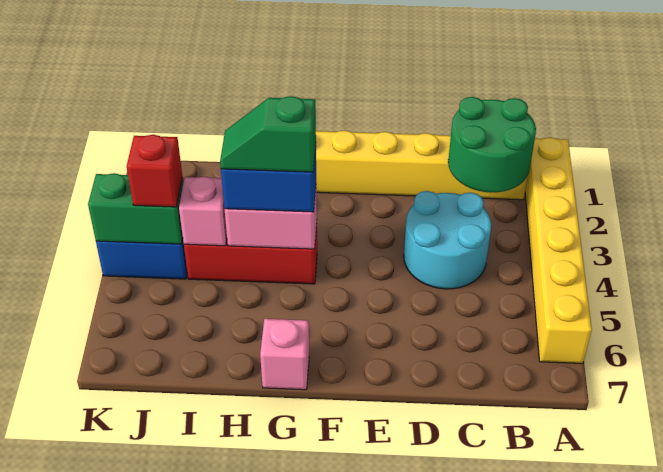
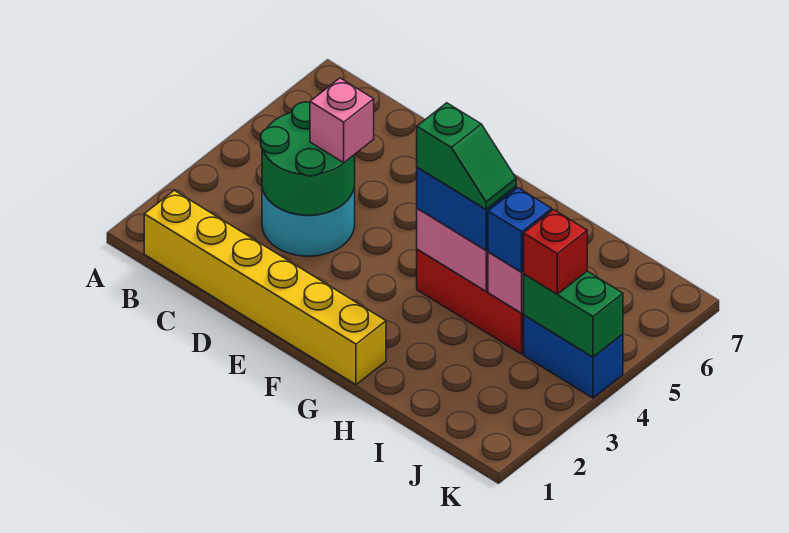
yellow brick A1:A6 level 1 -> none
green round brick B1:C2 level 2 -> green round brick C3:D4 level 2
pink brick G7 level 1 -> pink brick D4 level 3
none -> blue brick I4 level 3

